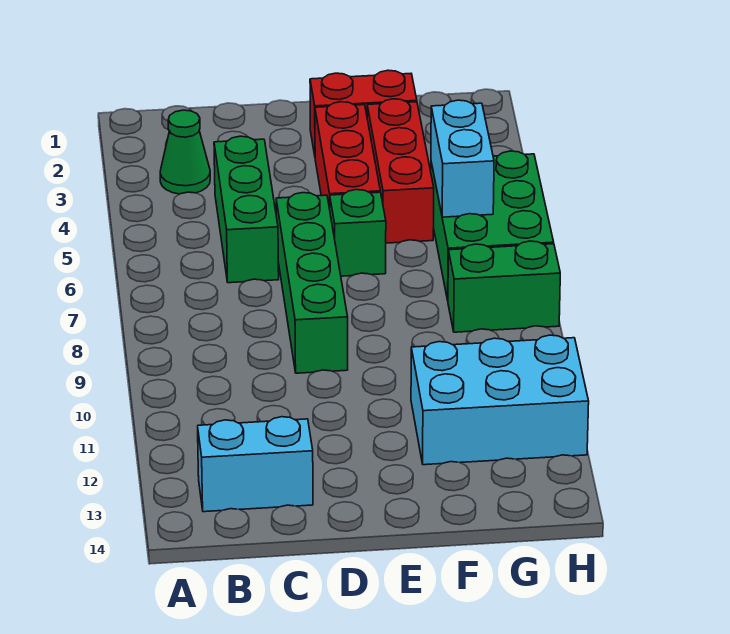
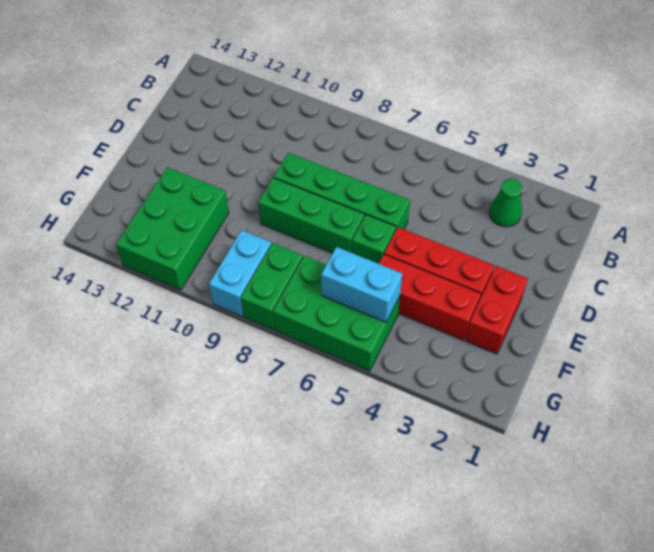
cyan brick B13:C13 level 1 -> cyan brick G9:H9 level 1
green brick C4:C6 level 1 -> green brick E7:E9 level 1
cyan brick F11:H12 level 1 -> green brick F11:H12 level 1

